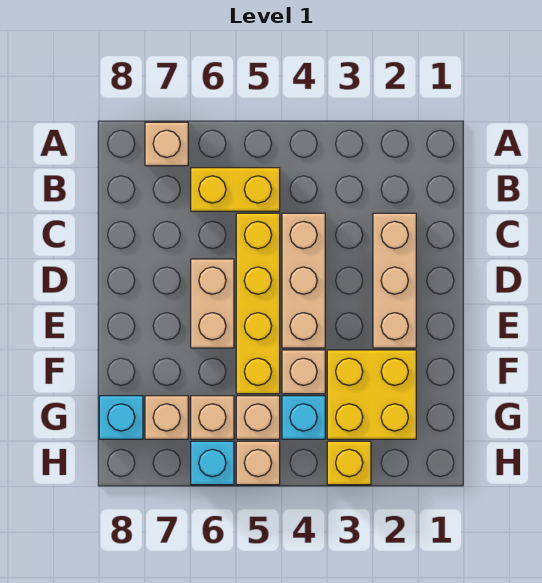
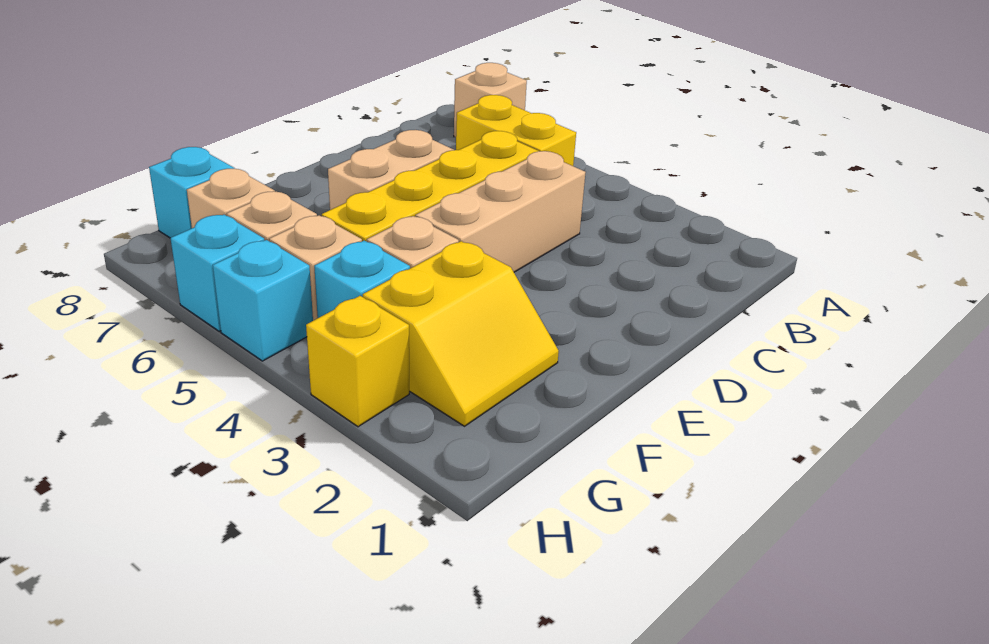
tan brick C2:E2 level 1 -> none
yellow brick F2:G3 level 1 -> yellow slope F2:G3 level 1 top 3
tan brick H5 level 1 -> cyan brick H5 level 1

